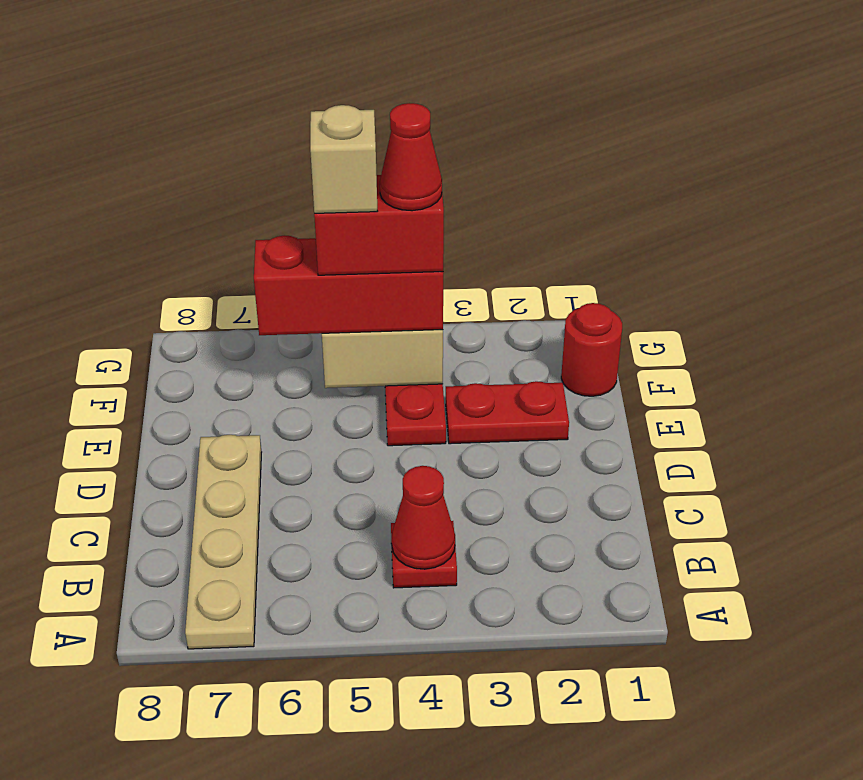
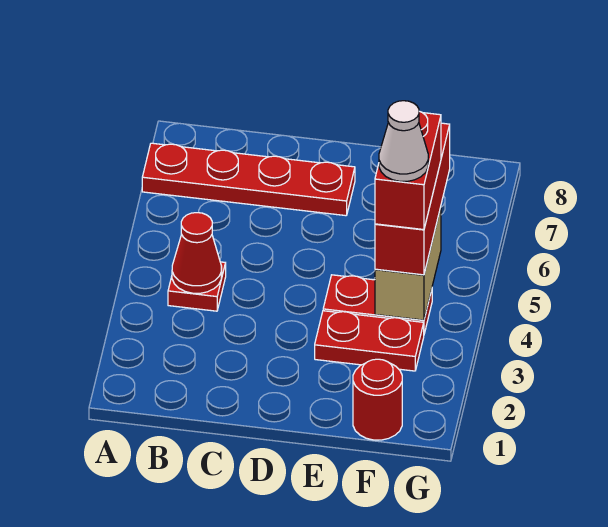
tan plate A7:D7 level 1 -> red plate A7:D7 level 1
red plate E2:E3 level 1 -> red plate E3:F3 level 1
red cone F4 level 5 -> white cone F4 level 5
tan brick F5 level 5 -> none

